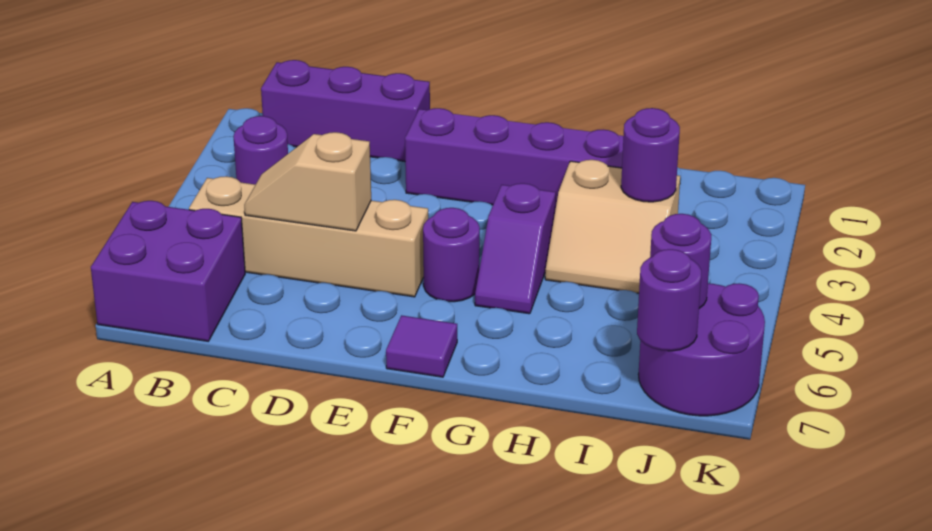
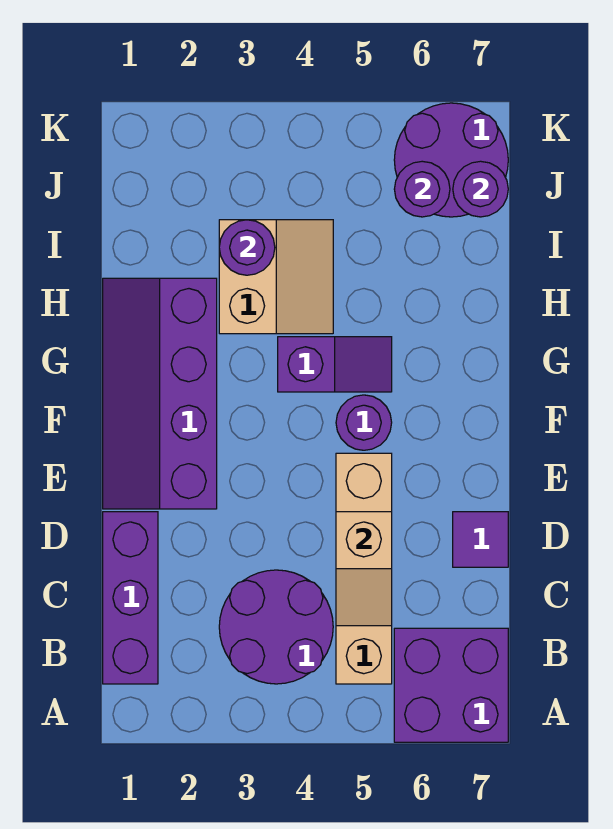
purple round brick B3 level 1 -> purple round brick B3:C4 level 1
purple tile F7 level 1 -> purple tile D7 level 1

